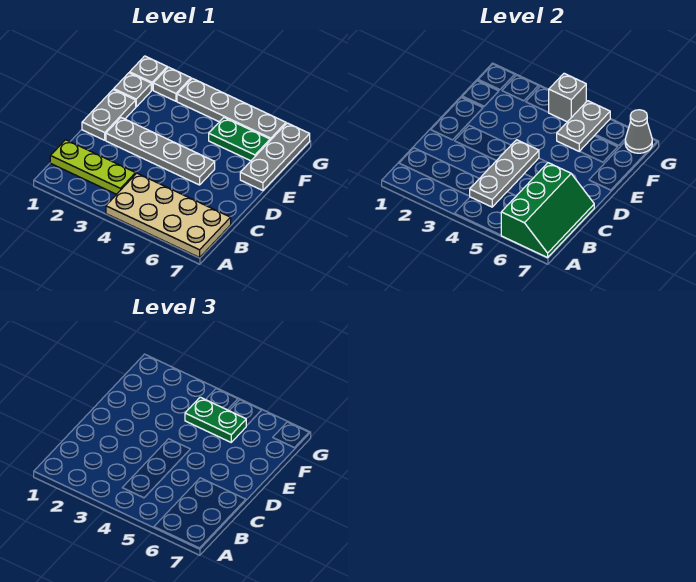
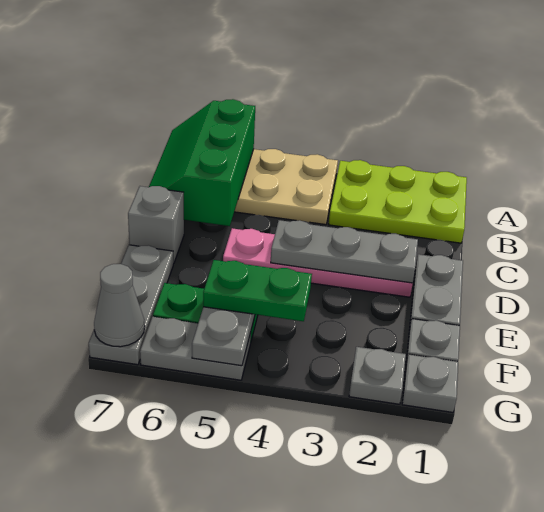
lime plate B1:B3 level 1 -> lime plate A1:B3 level 1
grey plate B4:D4 level 2 -> grey plate D2:D4 level 2
grey plate D2:D5 level 1 -> pink plate D2:D5 level 1
grey plate G3:G6 level 1 -> grey plate G5:G6 level 1
grey brick G4 level 2 -> grey brick D7 level 1

